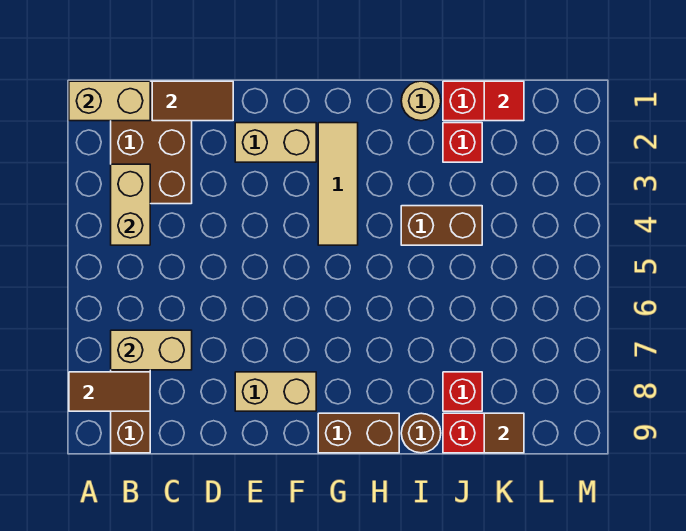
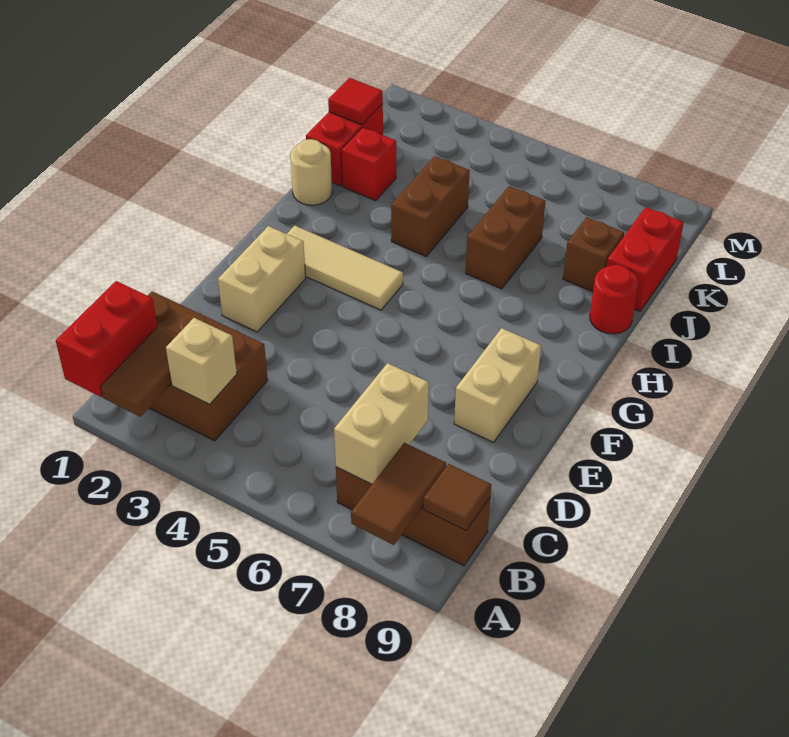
tan brick A1:B1 level 2 -> red brick A1:B1 level 2
tan brick B3:B4 level 2 -> tan brick B3 level 2
brown tile C1:D1 level 2 -> brown tile A2:B2 level 2
brown brick G9:H9 level 1 -> brown brick I6:J6 level 1
brown round brick I9 level 1 -> red round brick I9 level 1
red brick J8 level 1 -> brown brick J8 level 1
brown tile K9 level 2 -> brown tile B9 level 2

